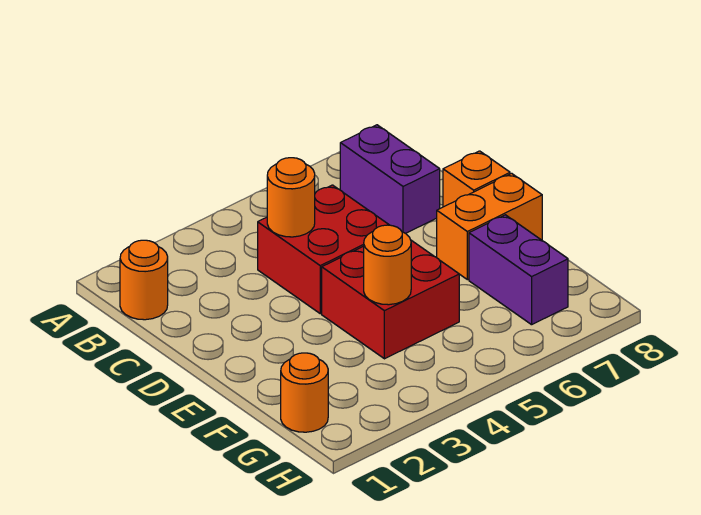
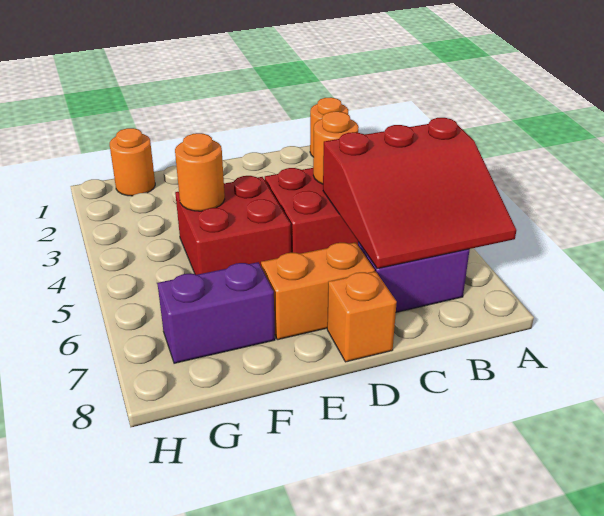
none -> red slope A5:C7 level 2 top 5
orange brick E7:E8 level 1 -> orange brick D7:E7 level 1

